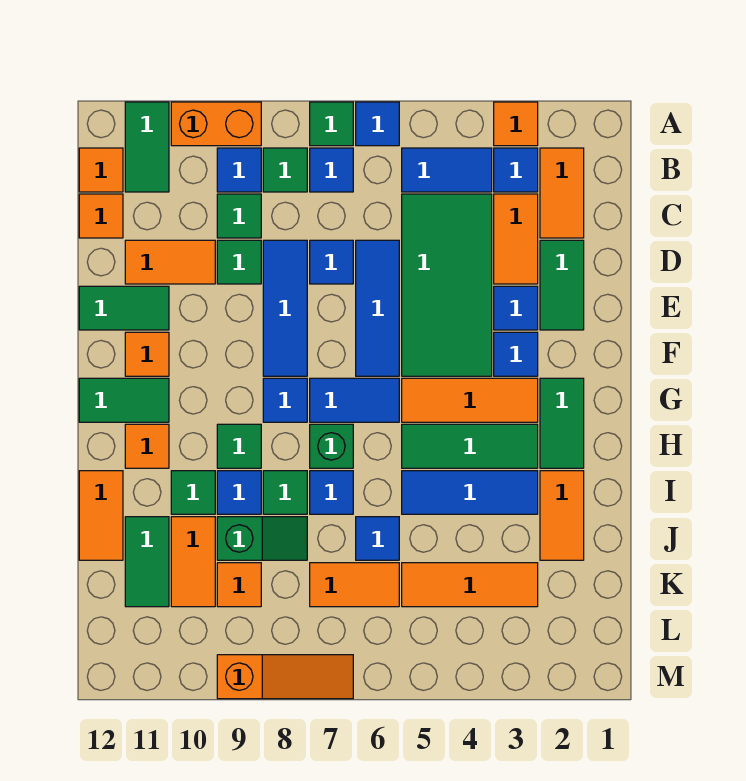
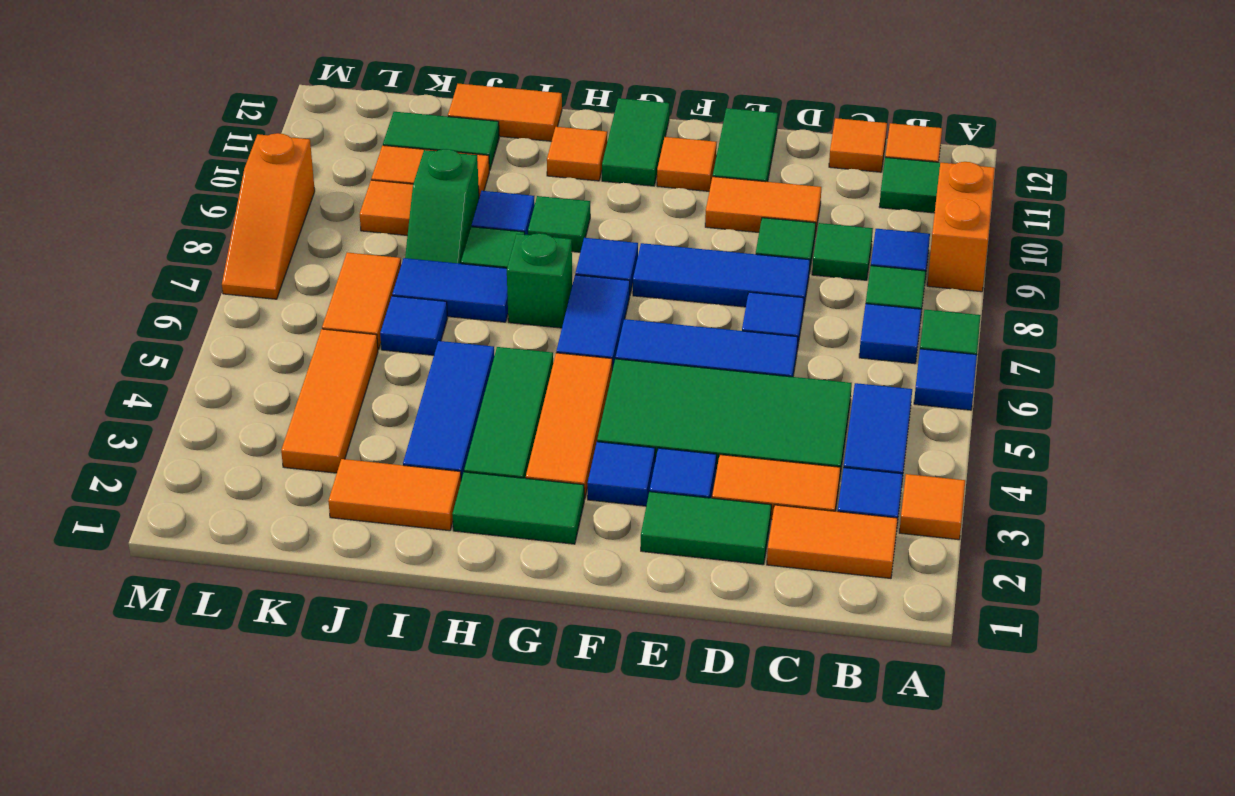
orange tile D10:D11 level 1 -> orange tile D10:E10 level 1
blue tile I7 level 1 -> blue tile I7:J7 level 1
green tile I10 level 1 -> none

